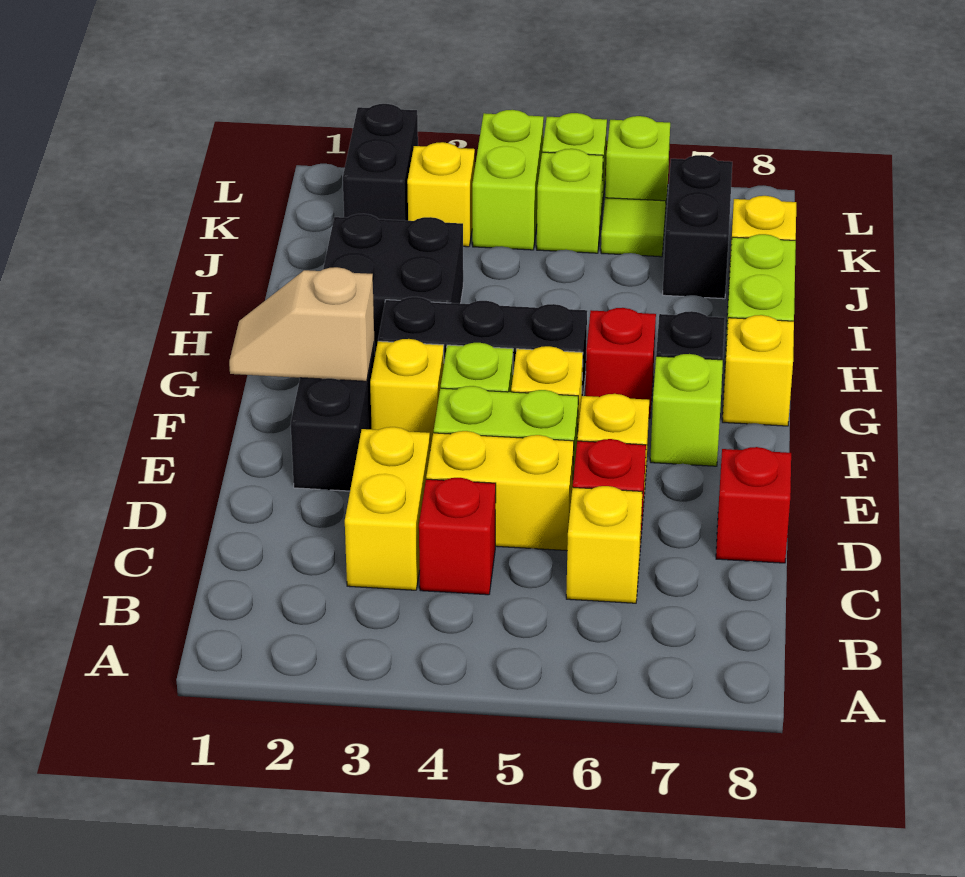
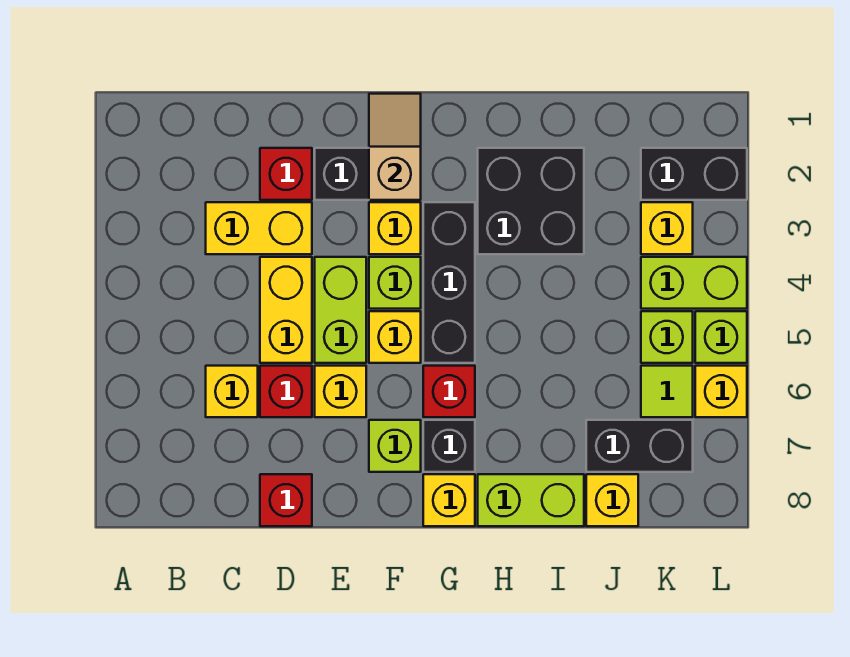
red brick C4 level 1 -> red brick D2 level 1
lime brick L6 level 1 -> yellow brick L6 level 1

